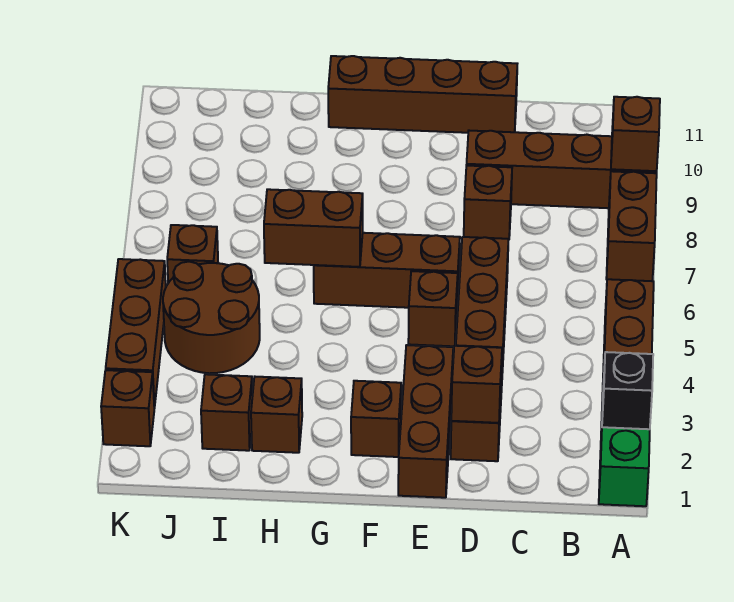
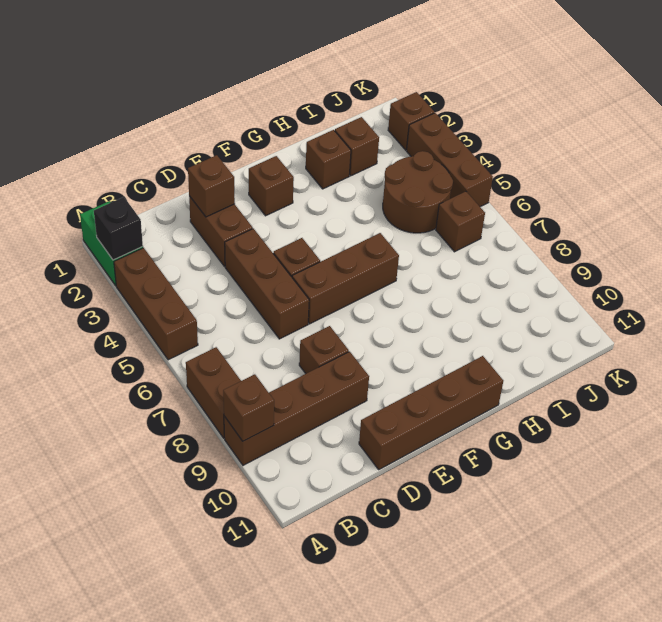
brown brick E1:E3 level 1 -> none
brown brick G6:H6 level 2 -> none

